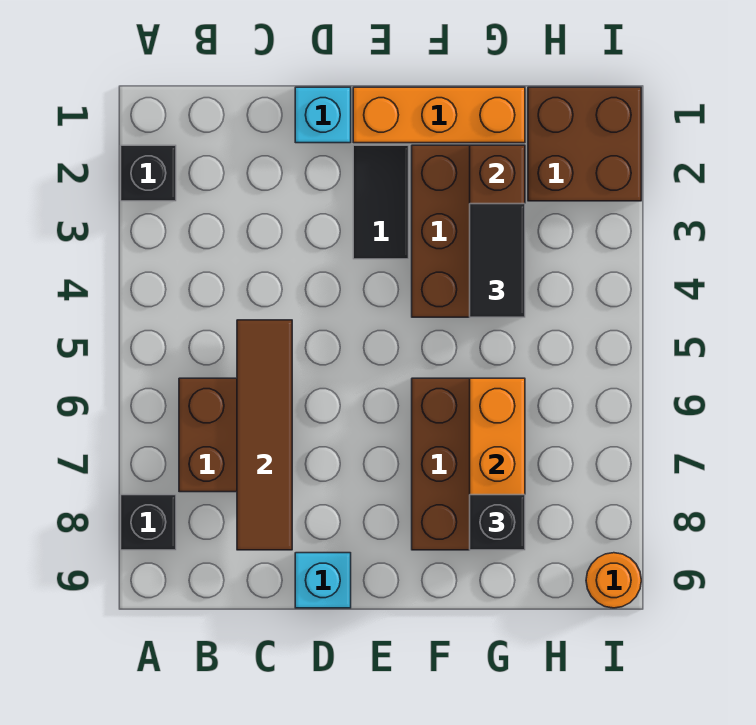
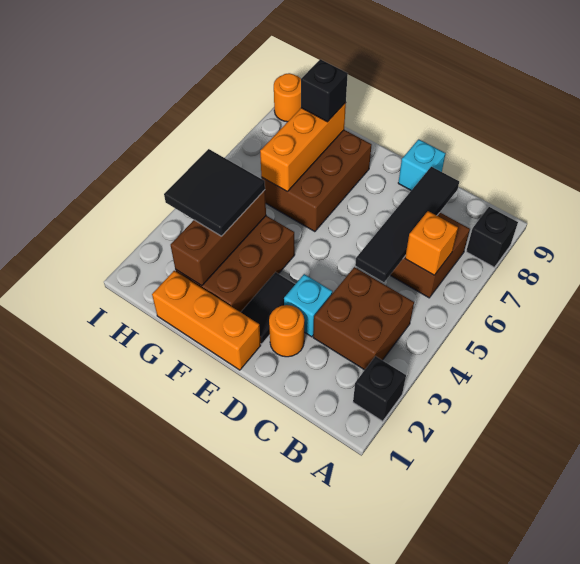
none -> orange brick B6 level 2
brown tile C5:C8 level 2 -> black tile C5:C8 level 2
cyan brick D1 level 1 -> cyan brick D3 level 1
none -> orange round brick D2 level 1
black tile G3:G4 level 3 -> black tile G3:H4 level 3
brown brick H1:I2 level 1 -> brown brick B3:C4 level 1

